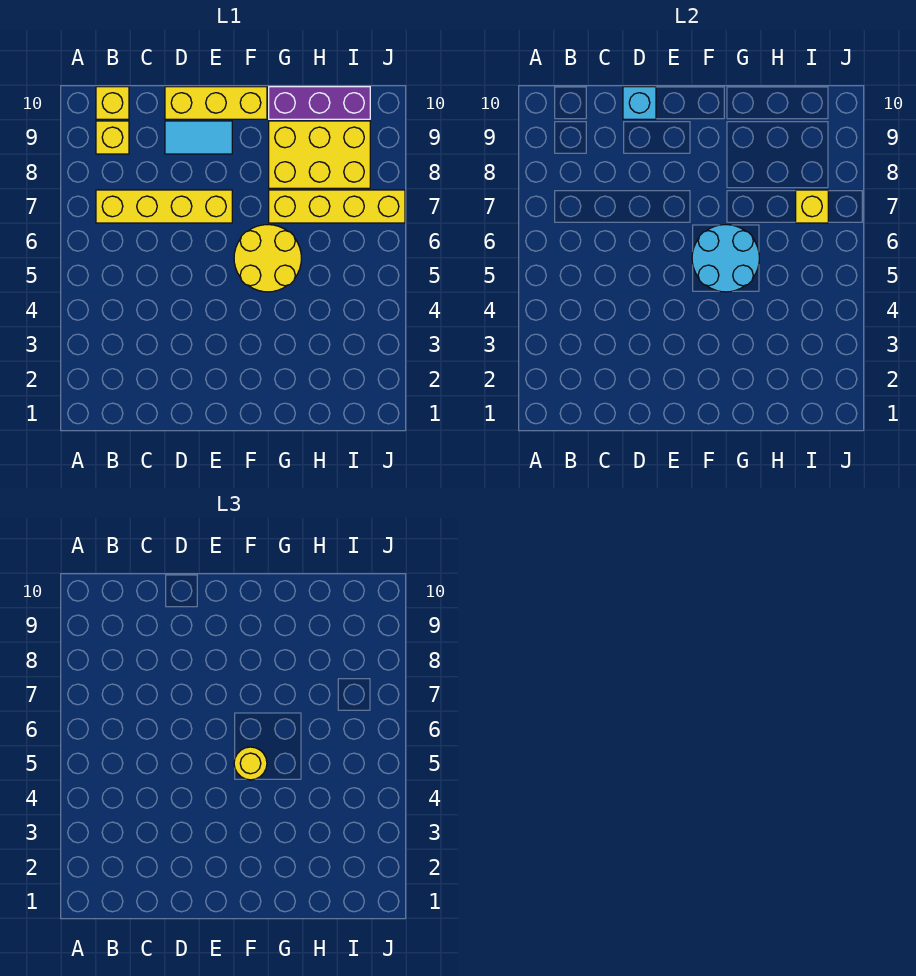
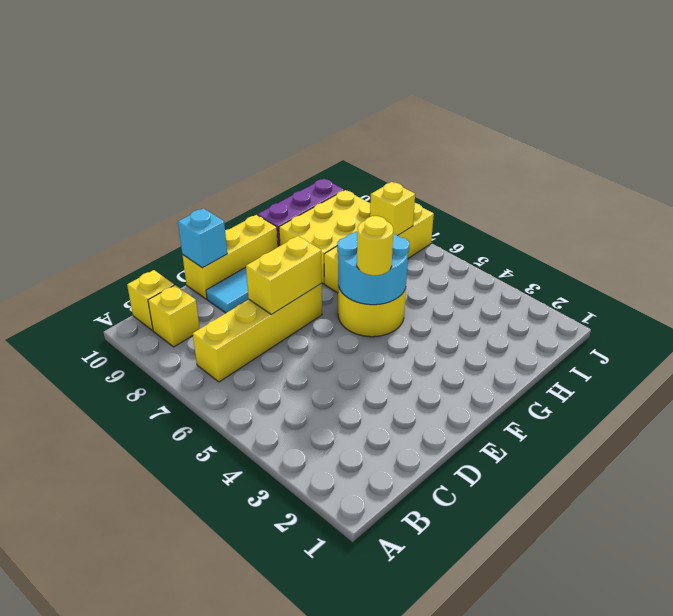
none -> yellow brick D7:E7 level 2

